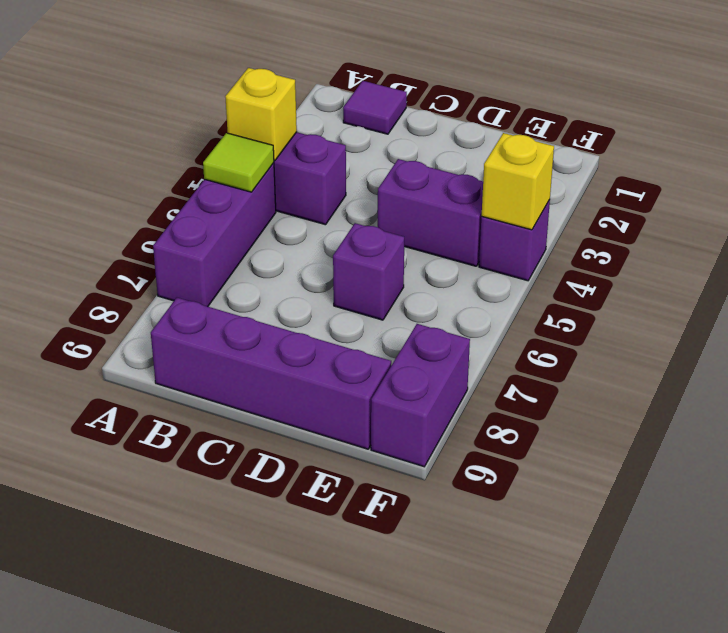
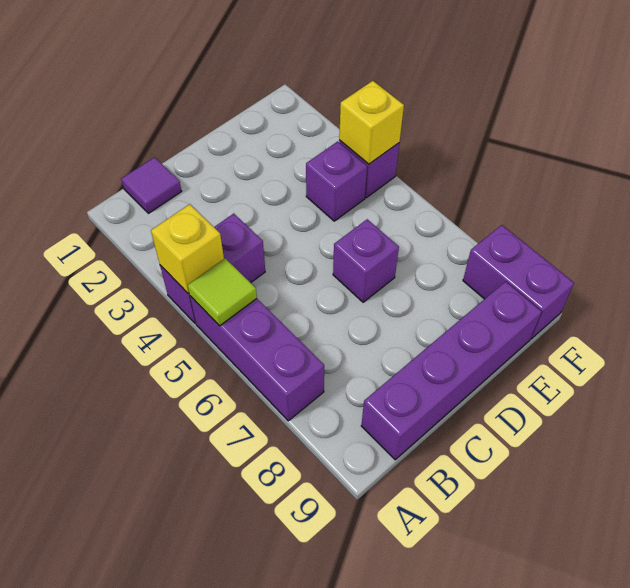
purple brick D4:E4 level 1 -> purple brick E4 level 1

